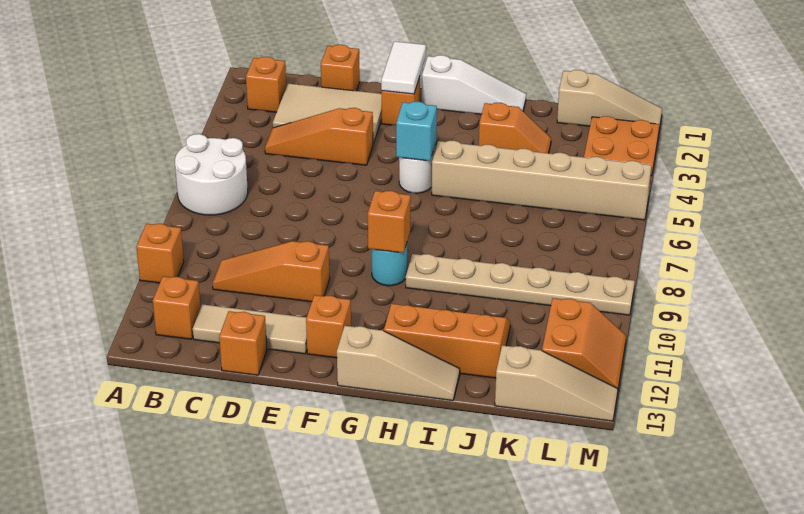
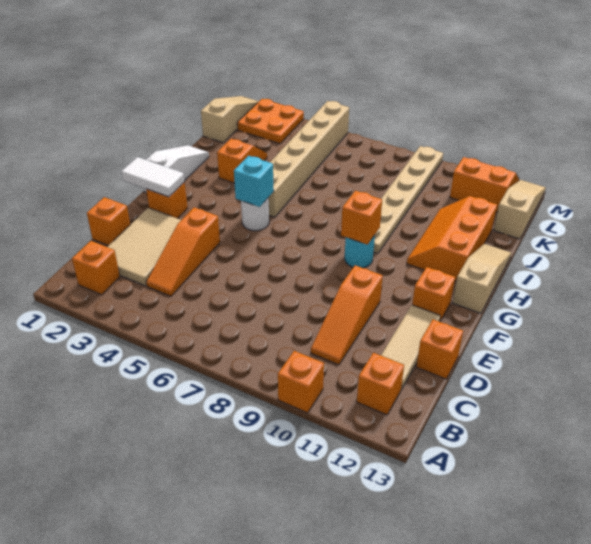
white round brick A6:B7 level 1 -> none

